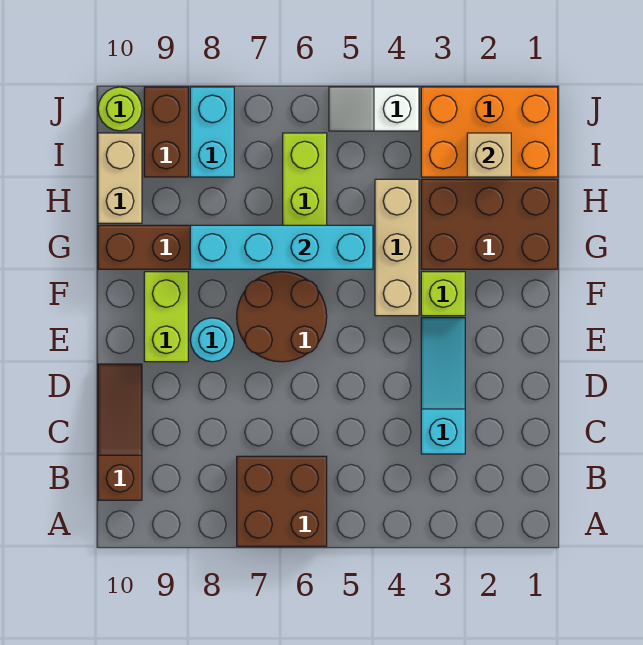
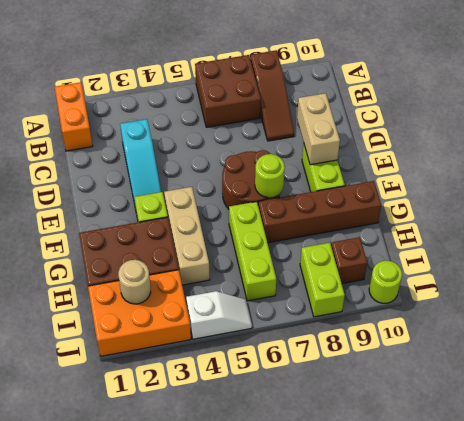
none -> orange brick A1:B1 level 1
brown slope B10:D10 level 1 top B -> brown slope A8:C8 level 1 top A
cyan round brick E8 level 1 -> none
none -> lime round brick F7 level 2
cyan brick G5:G8 level 2 -> none
tan brick H10:I10 level 1 -> tan brick D9:E9 level 2
tan brick I2 level 2 -> tan round brick I2 level 2
cyan brick I8:J8 level 1 -> lime brick I8:J8 level 1
brown brick I9:J9 level 1 -> brown brick I9 level 1

